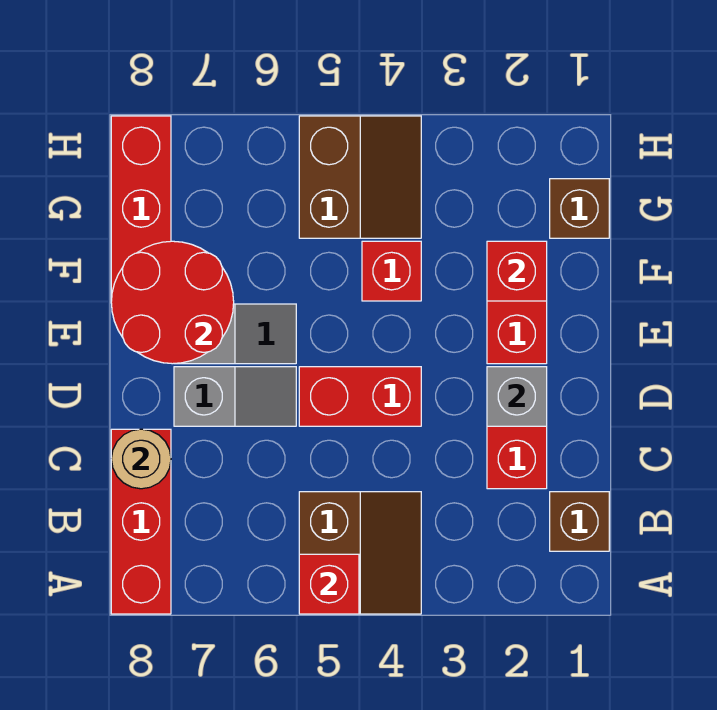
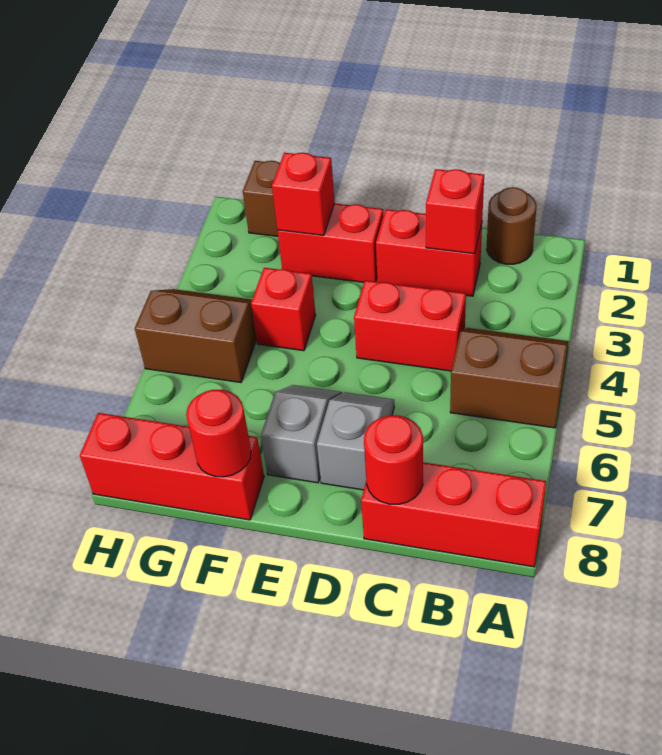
red brick A5 level 2 -> red brick C2 level 2
brown brick B1 level 1 -> brown round brick B1 level 1
tan round brick C8 level 2 -> red round brick C8 level 2
grey brick D2 level 2 -> none
red brick D4:D5 level 1 -> red brick C4:D4 level 1
red round brick E7:F8 level 2 -> red round brick F8 level 2

